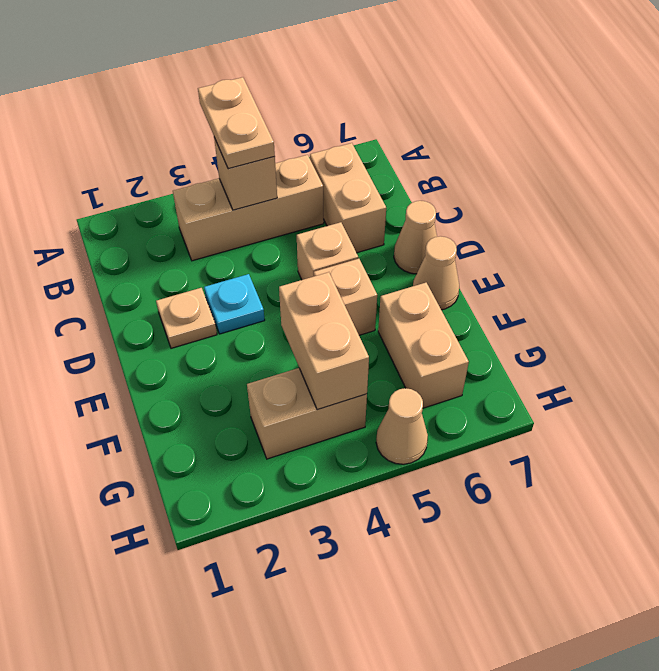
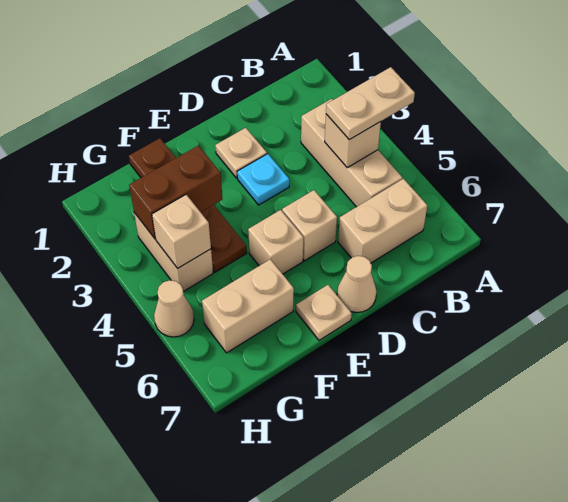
tan cone E7 level 1 -> tan plate E7 level 1
none -> brown plate F1:F4 level 1
none -> brown brick F3:G3 level 2
tan brick F4:G4 level 2 -> tan brick G4 level 2

